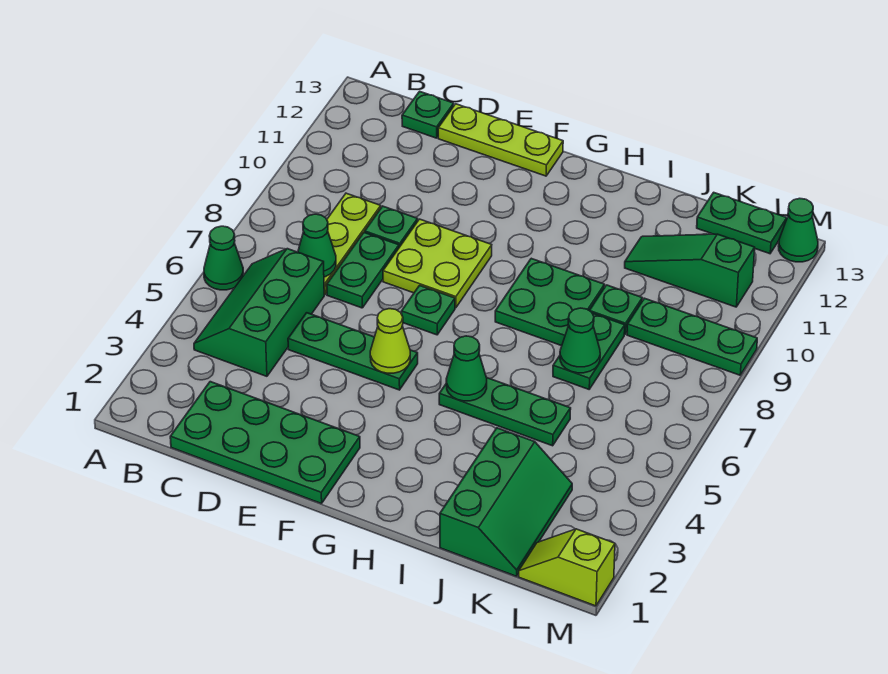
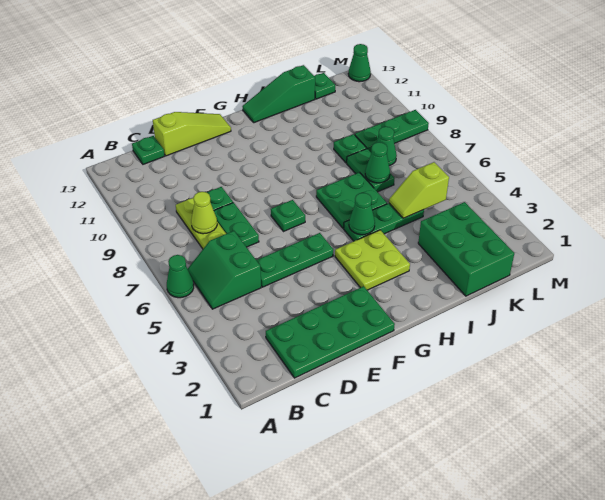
green slope B4:C6 level 1 top C -> green slope B5:C6 level 1 top C
green cone C7 level 2 -> green cone K8 level 1
lime plate D13:F13 level 1 -> lime slope D13:F13 level 1 top D
lime plate E8:F9 level 1 -> lime plate G3:H4 level 1
lime cone F5 level 2 -> lime cone C8 level 2
green plate H8:I9 level 1 -> green plate H6:I7 level 1
green slope J1:K3 level 1 top J -> green brick J1:K3 level 1
green slope J11:L11 level 1 top L -> green slope H13:J13 level 1 top J
green plate K13:L13 level 1 -> green plate K13 level 1
lime slope L1:M1 level 1 top M -> lime slope J5:K5 level 2 top K

